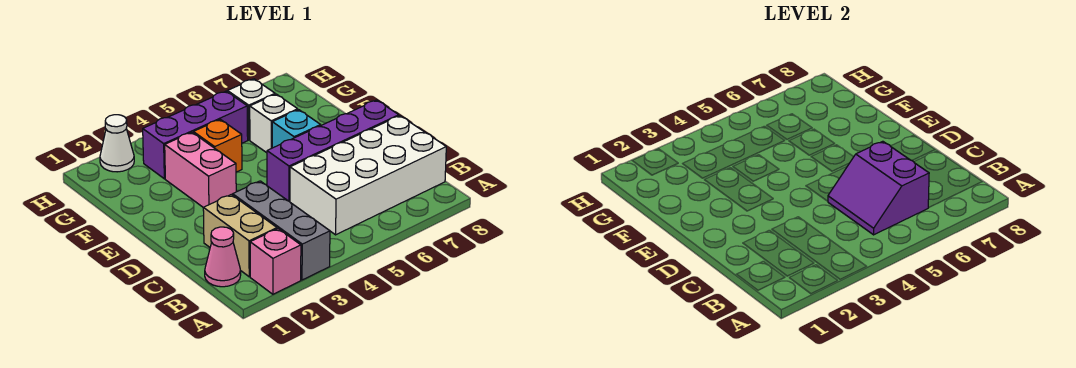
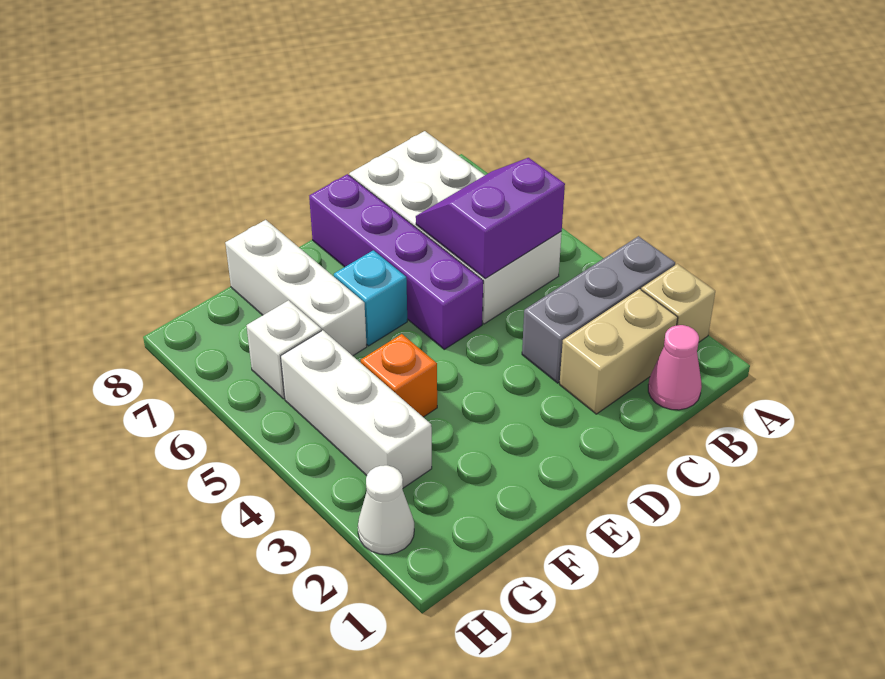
pink brick A2 level 1 -> tan brick A2 level 1
purple slope B5:C6 level 2 top 6 -> purple slope B5:C6 level 2 top 5
pink brick E3:F3 level 1 -> none
white brick F6 level 1 -> white brick F6:F8 level 1
purple brick G3:G5 level 1 -> white brick G3:G5 level 1

